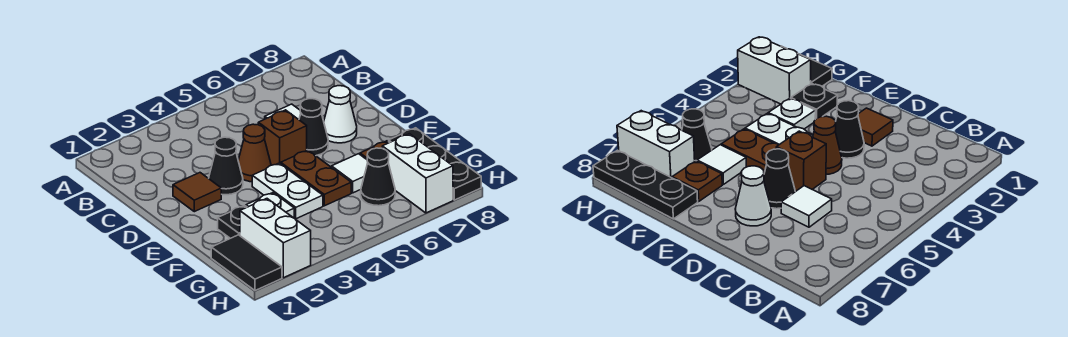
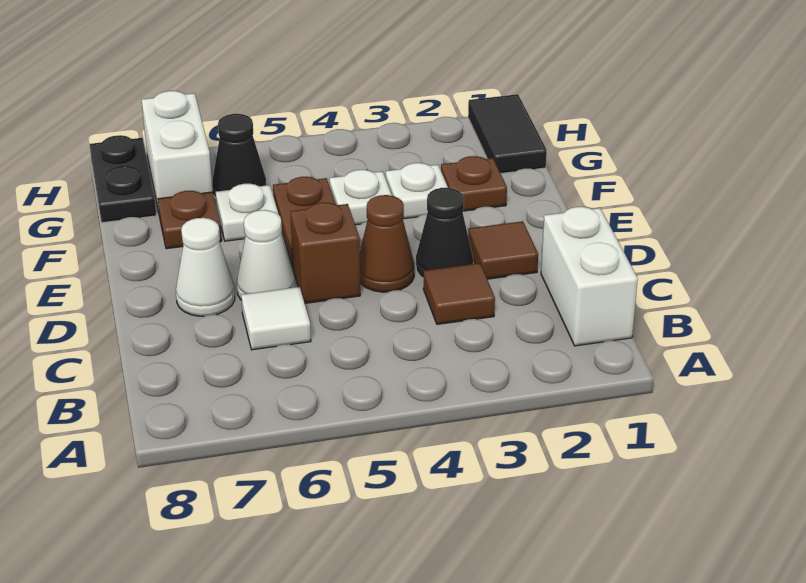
none -> brown tile C3 level 1
black cone D6 level 1 -> white cone D6 level 1
white plate E4:F4 level 1 -> white plate F4 level 1
black plate F2 level 1 -> brown plate F2 level 1
white tile F6 level 1 -> white plate F6 level 1
black plate F8:H8 level 1 -> black plate G8:H8 level 1
white brick G2:H2 level 1 -> white brick B1:C1 level 1

